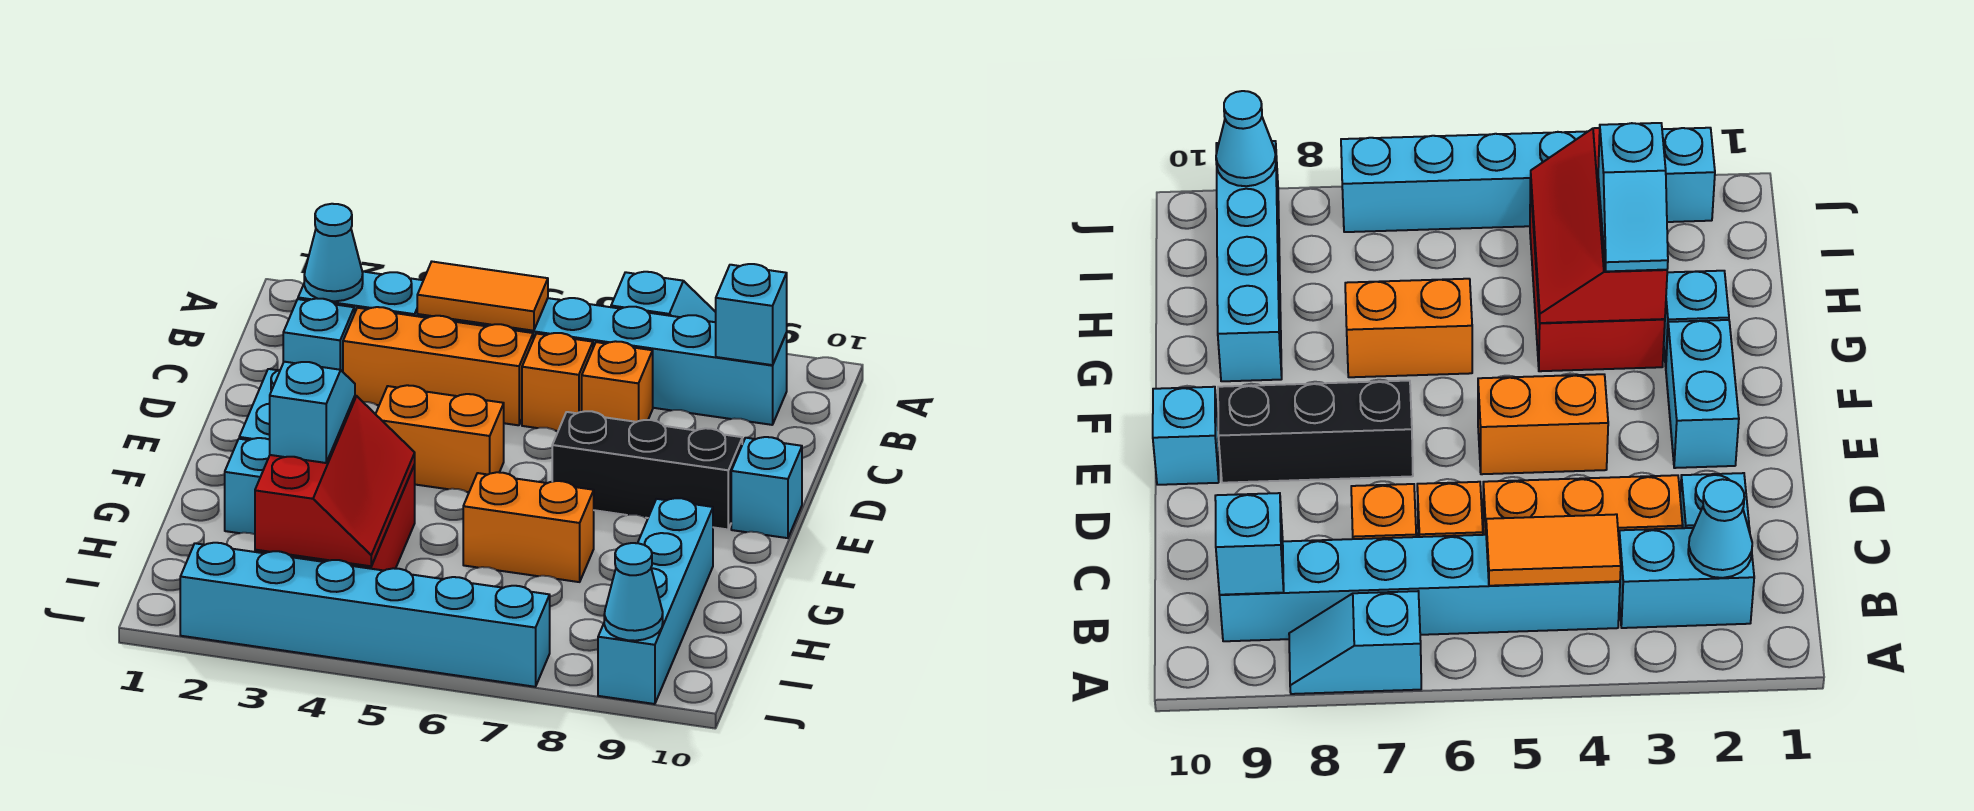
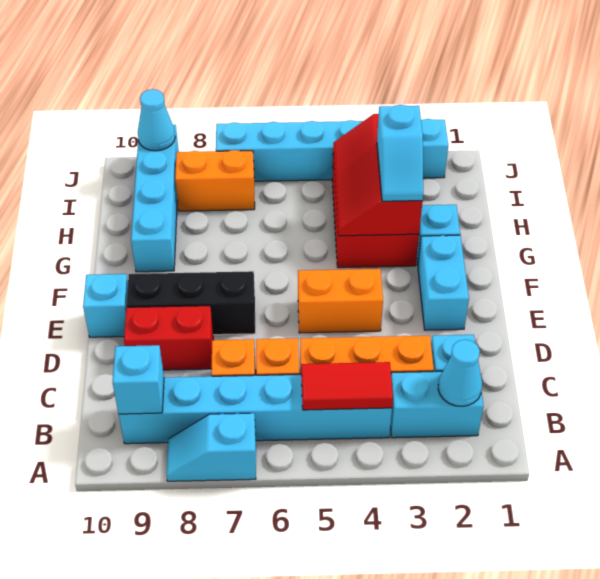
orange tile B4:B5 level 2 -> red tile B4:B5 level 2
none -> red brick D8:D9 level 1
orange brick G6:G7 level 1 -> orange brick I7:I8 level 1

